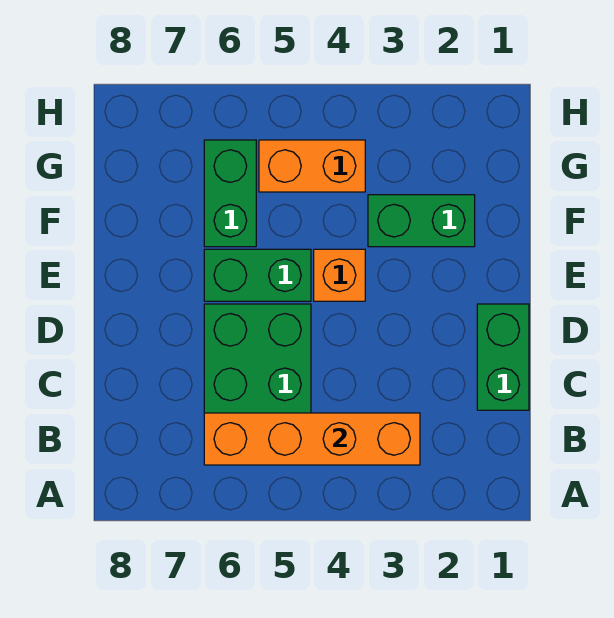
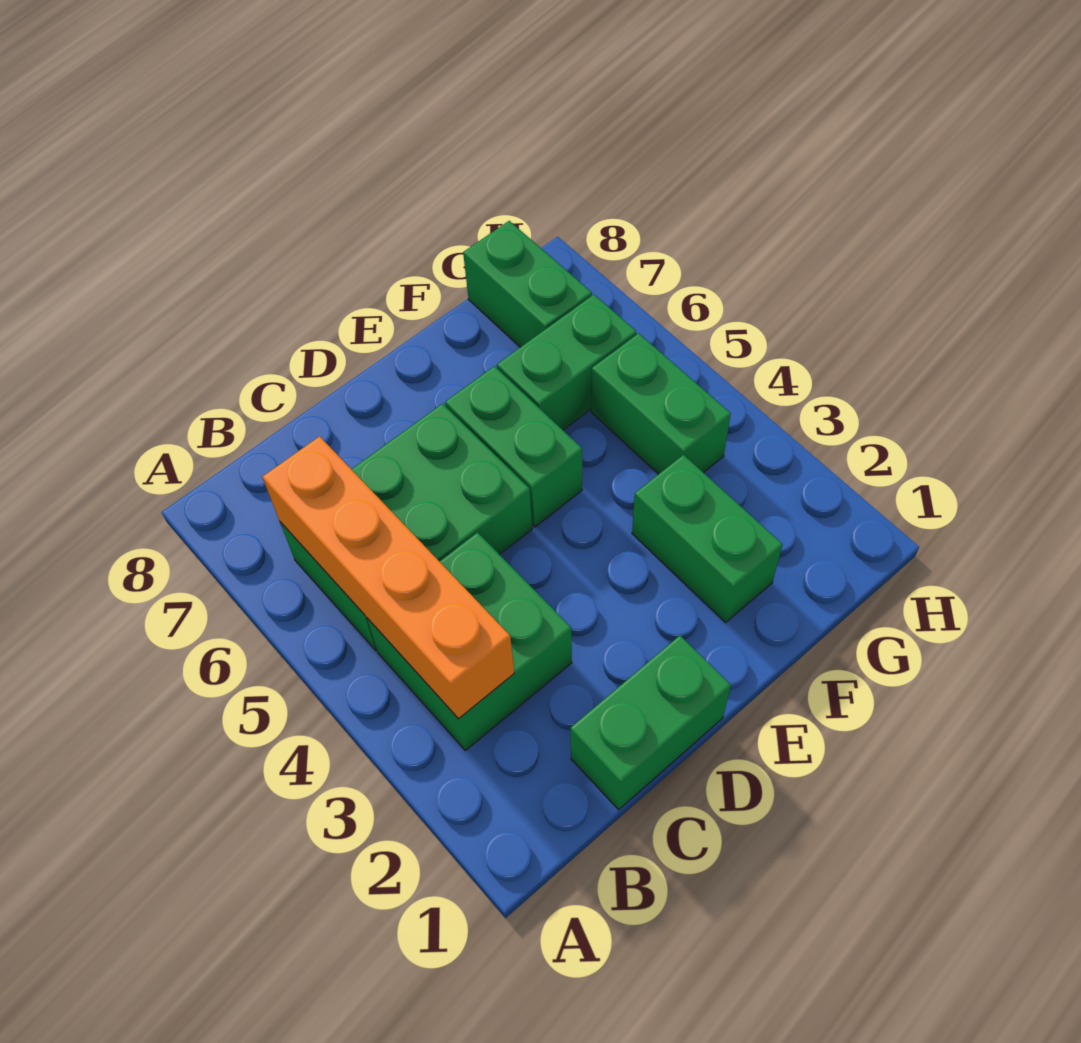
none -> green brick B3:C4 level 1
orange brick E4 level 1 -> none
orange brick G4:G5 level 1 -> green brick G4:G5 level 1
none -> green brick G7:G8 level 1

